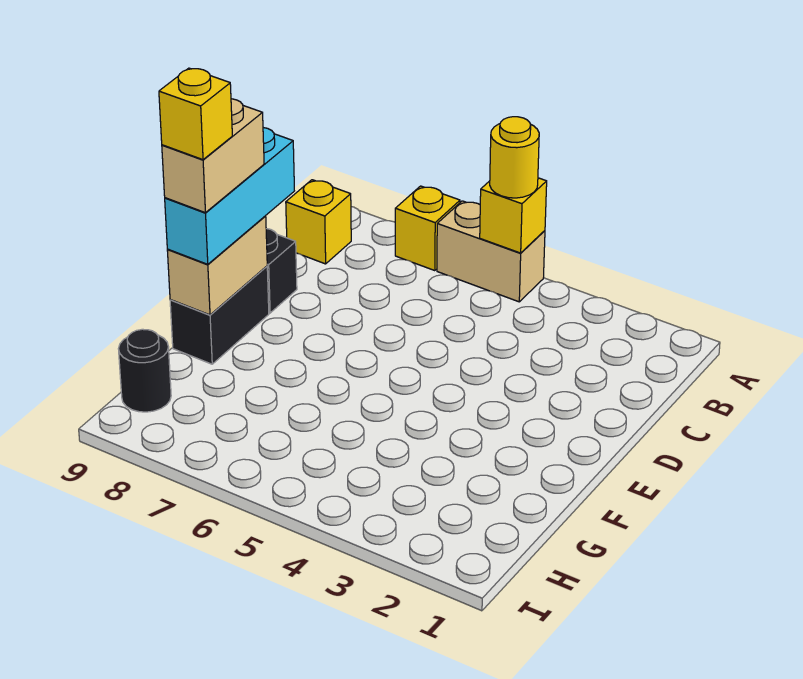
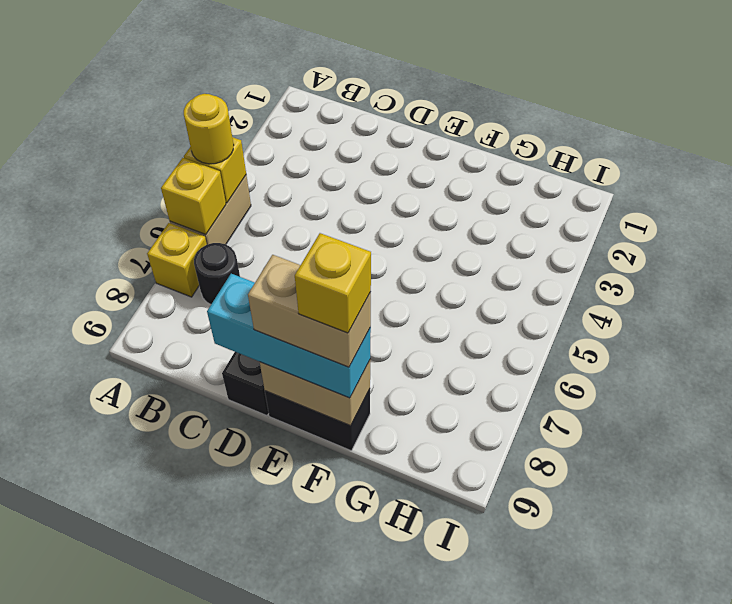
yellow brick B9 level 1 -> yellow brick A6 level 2
black round brick H9 level 1 -> black round brick B7 level 1

